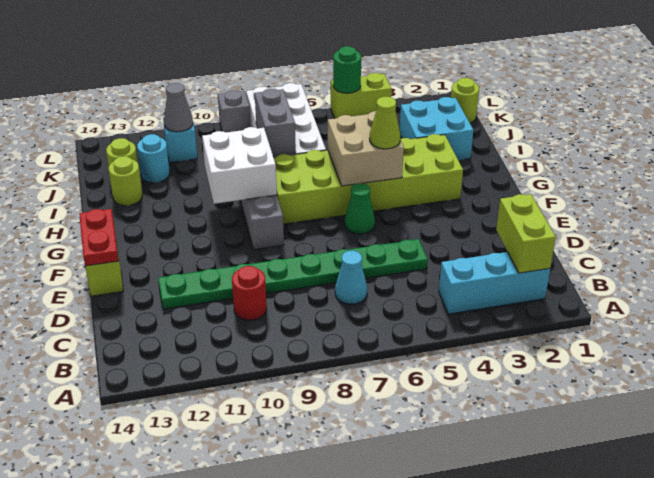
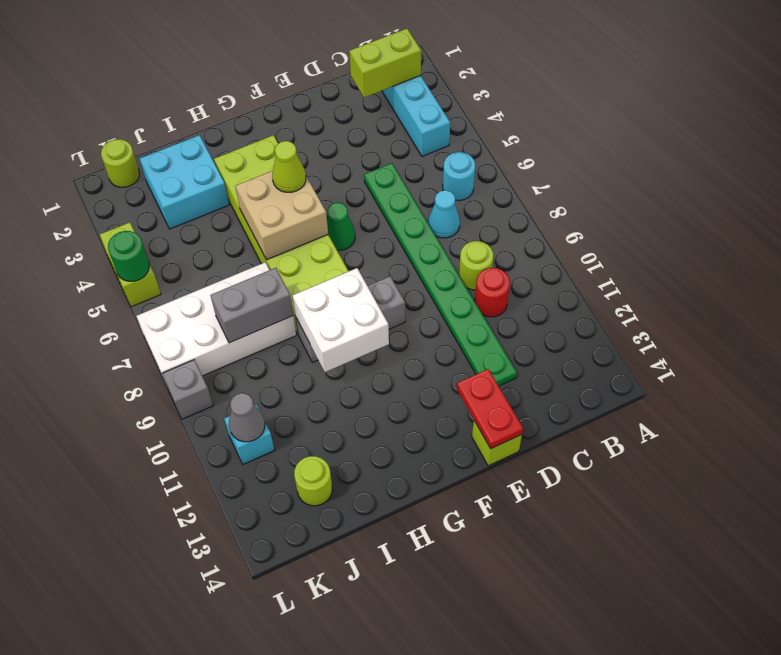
red plate E14:F14 level 2 -> red plate E13:E14 level 2
lime round brick I13 level 1 -> lime round brick C9 level 1
cyan round brick J12 level 1 -> cyan round brick B6 level 1

